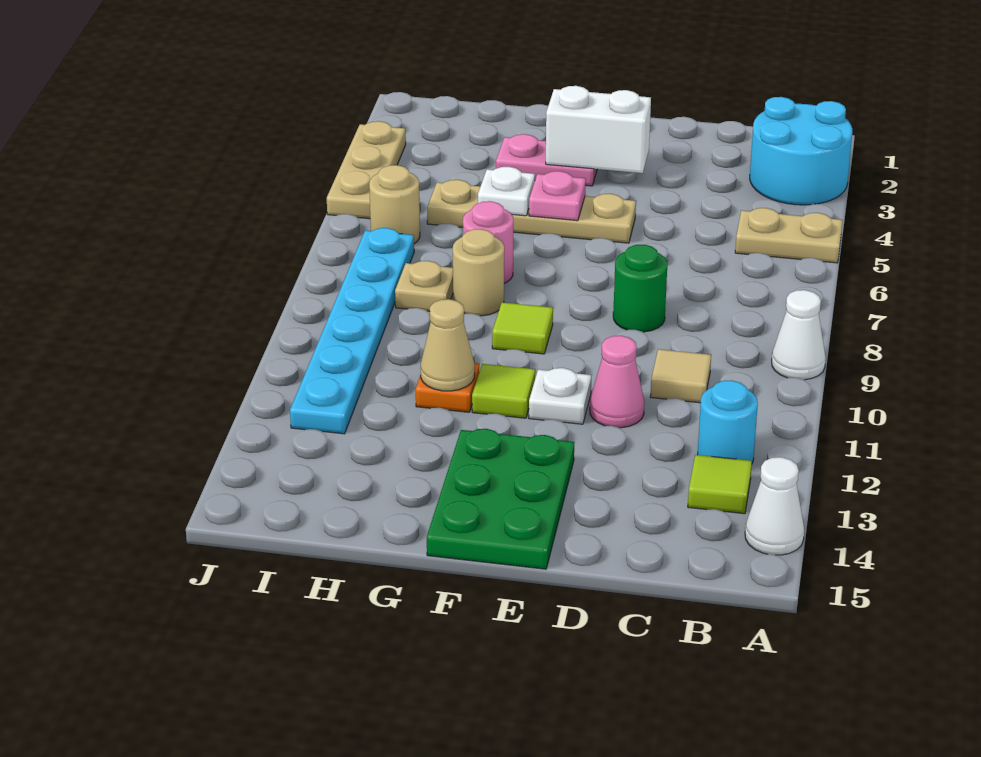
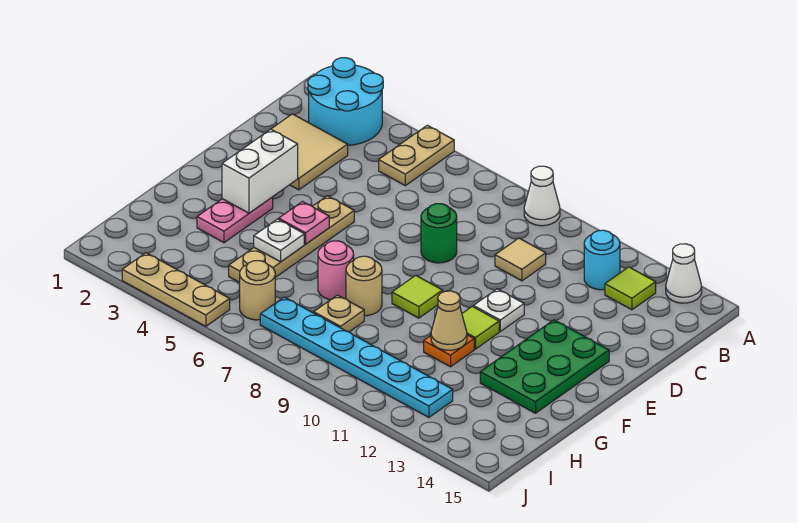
none -> tan tile C2:D3 level 1
pink cone D11 level 1 -> none
green plate E13:F15 level 1 -> green plate E13:G14 level 1

